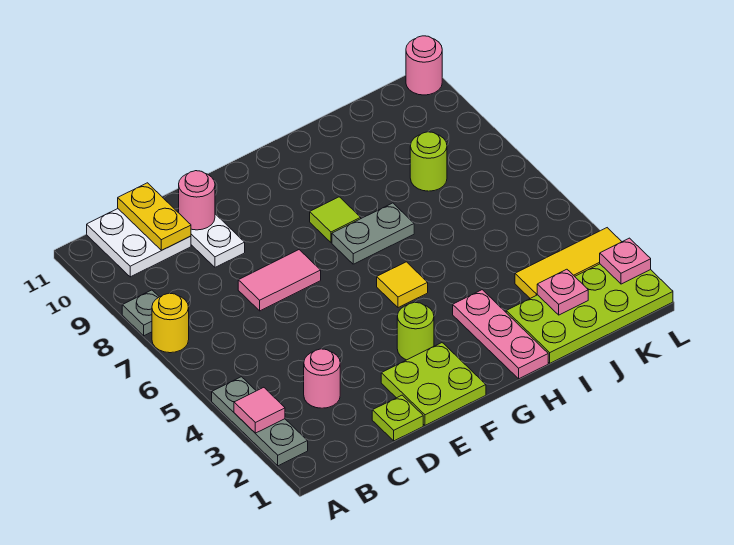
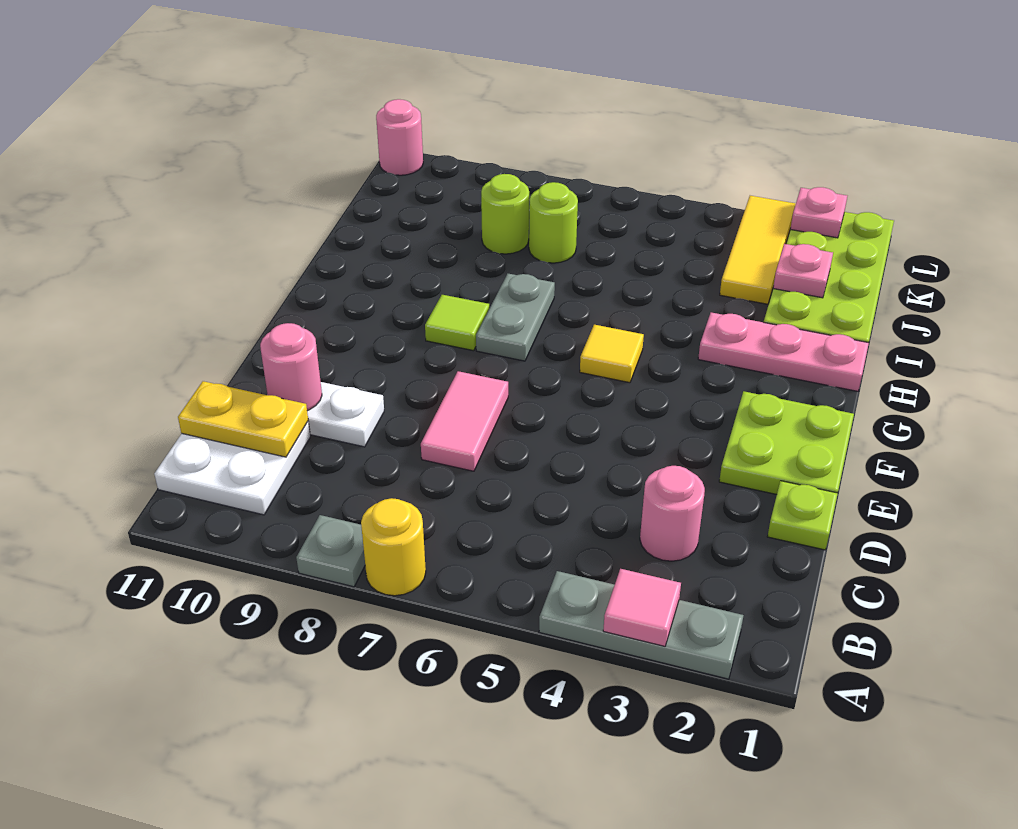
lime round brick F3 level 1 -> lime round brick J7 level 1

